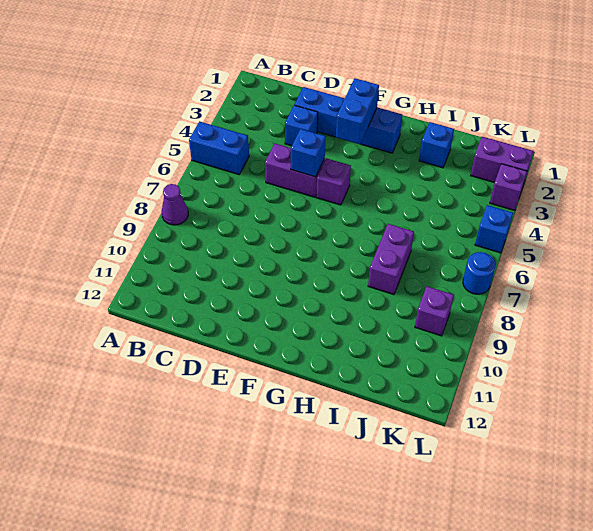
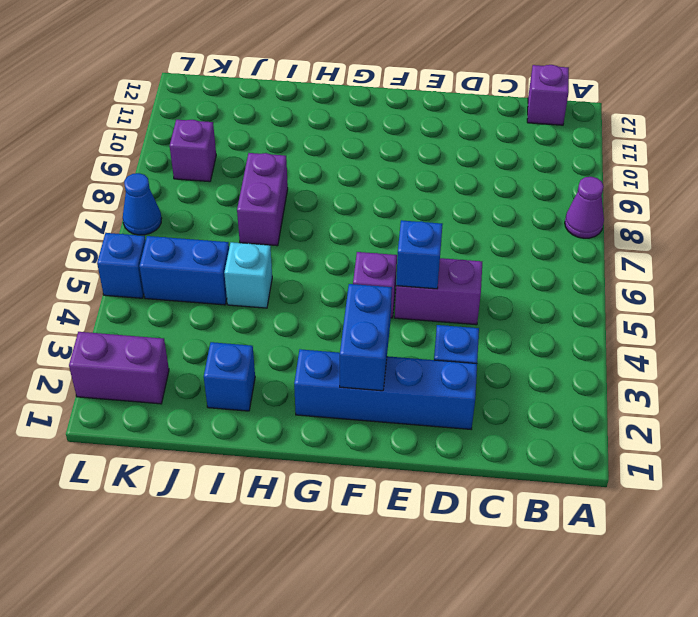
blue brick A5:B5 level 1 -> blue brick J5:K5 level 1
none -> cyan brick I5 level 1
purple brick L3 level 1 -> purple brick B12 level 1
blue round brick L7 level 1 -> blue cone L7 level 1

